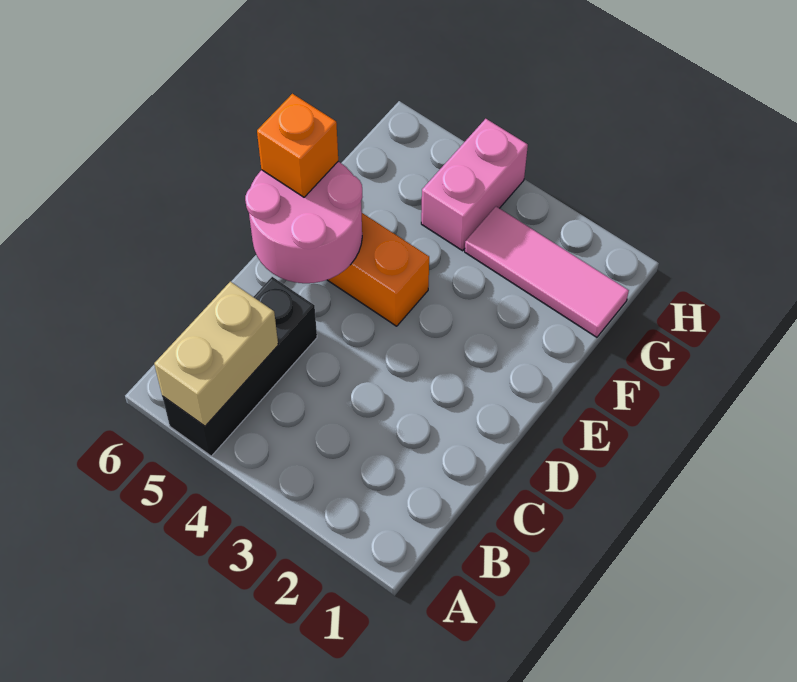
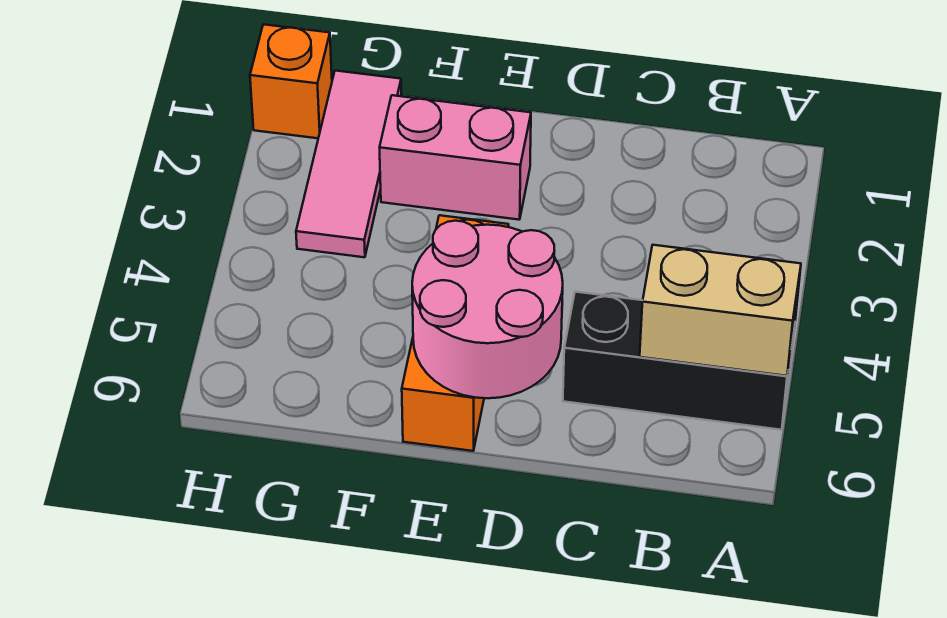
orange brick E6 level 3 -> orange brick H1 level 1
pink brick G4:H4 level 1 -> pink brick E2:F2 level 1

